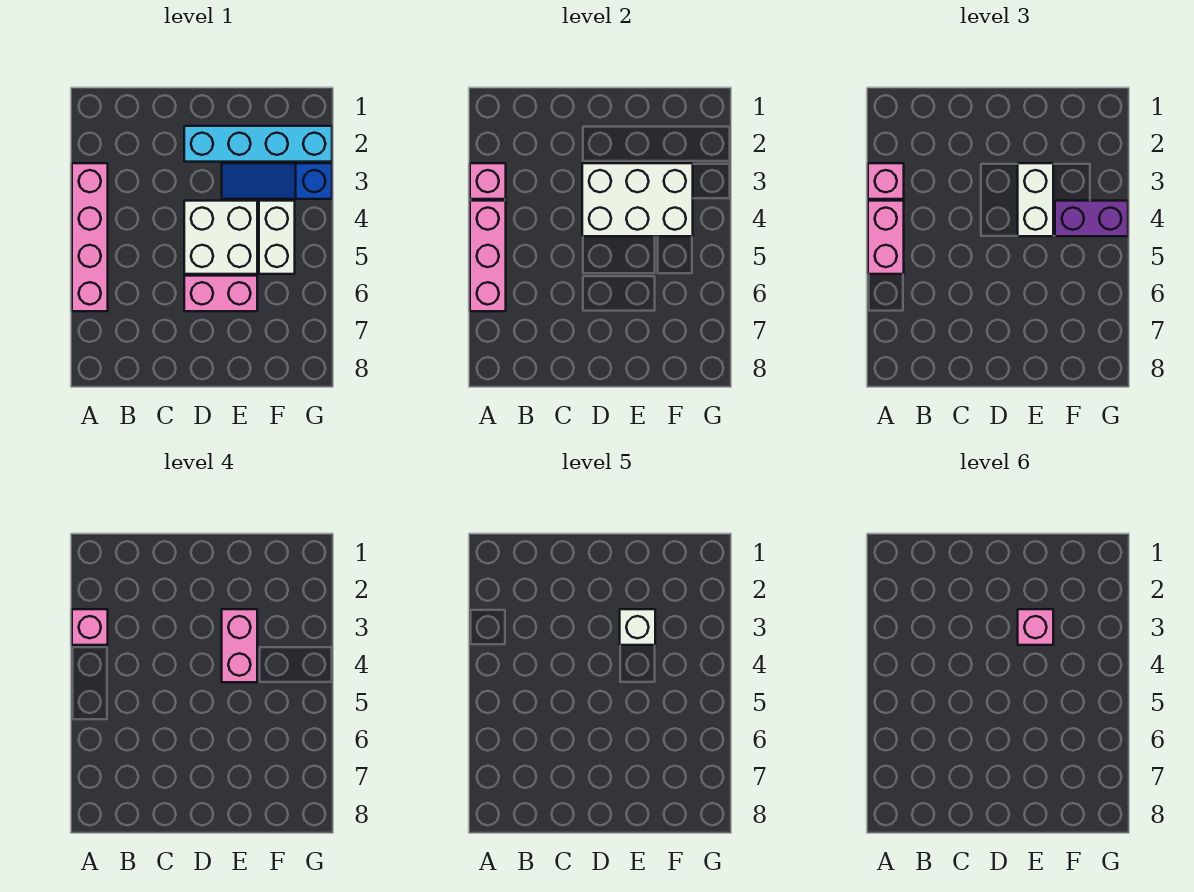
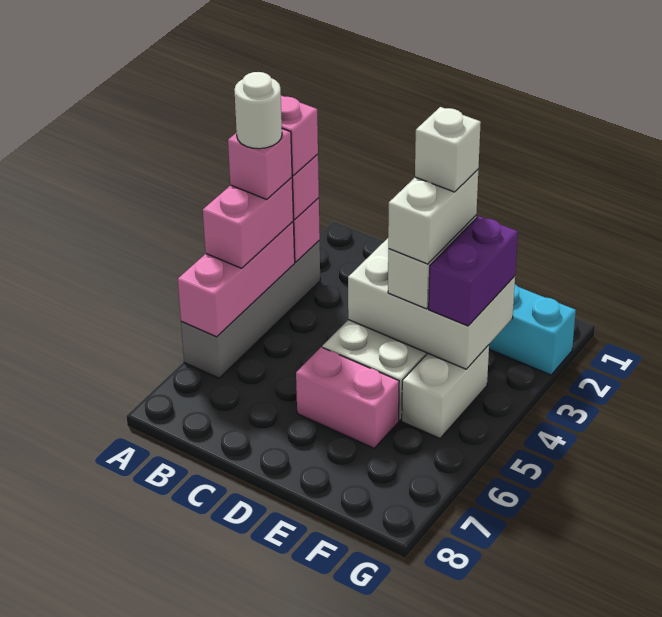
pink brick A3:A6 level 1 -> grey brick A3:A6 level 1
none -> white round brick A4 level 5
blue slope E3:G3 level 1 top G -> none
pink brick E3:E4 level 4 -> white brick E3:E4 level 4
pink brick E3 level 6 -> pink brick A4 level 4
purple brick F4:G4 level 3 -> purple brick F3:F4 level 3

